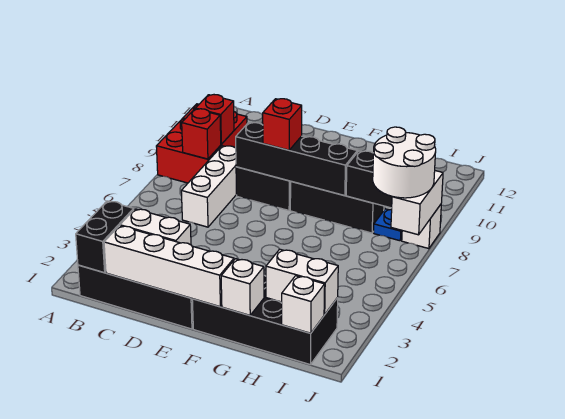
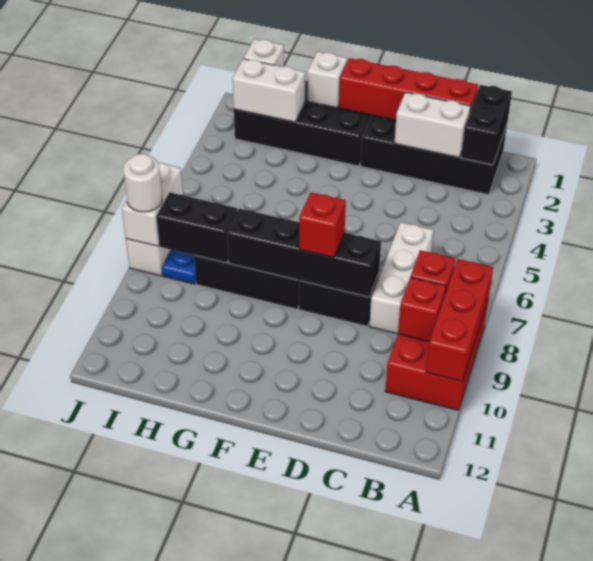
none -> red brick A8:A10 level 2
white brick C1:F1 level 2 -> red brick C1:F1 level 2
white round brick I7:J8 level 3 -> white round brick J8 level 3

